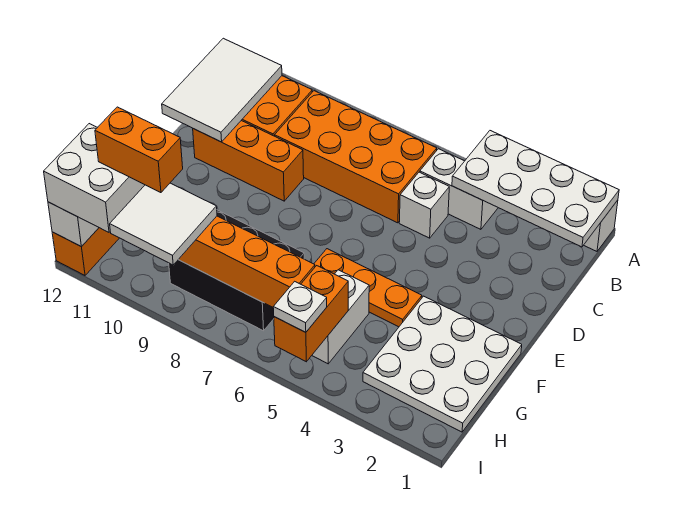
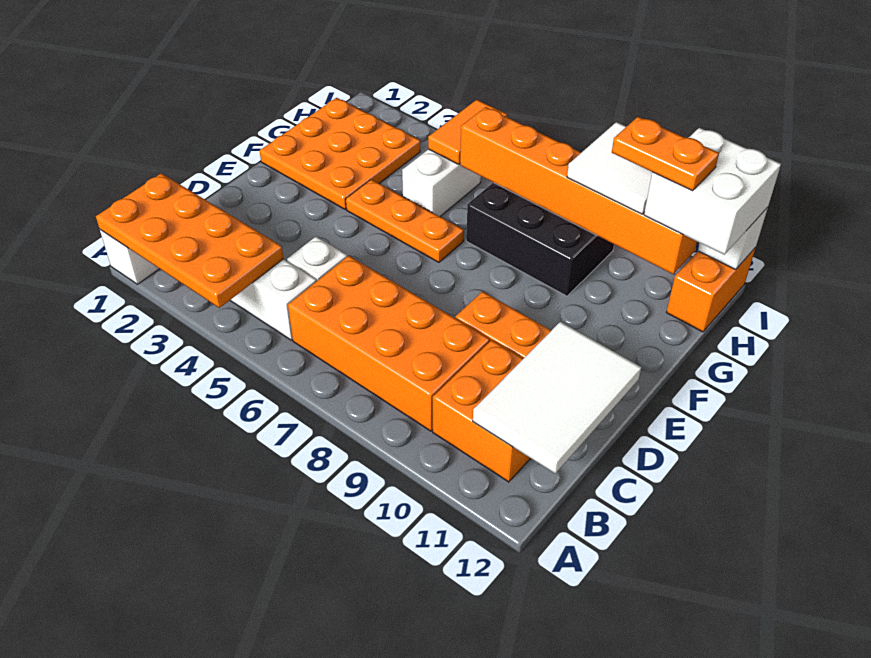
white plate A1:B4 level 2 -> orange plate A1:B4 level 2
white plate F1:H3 level 1 -> orange plate F1:H3 level 1
orange brick H5:I5 level 2 -> orange tile H5:I5 level 2
orange brick H10:H11 level 4 -> orange plate H10:H11 level 4
white plate I5 level 3 -> none

